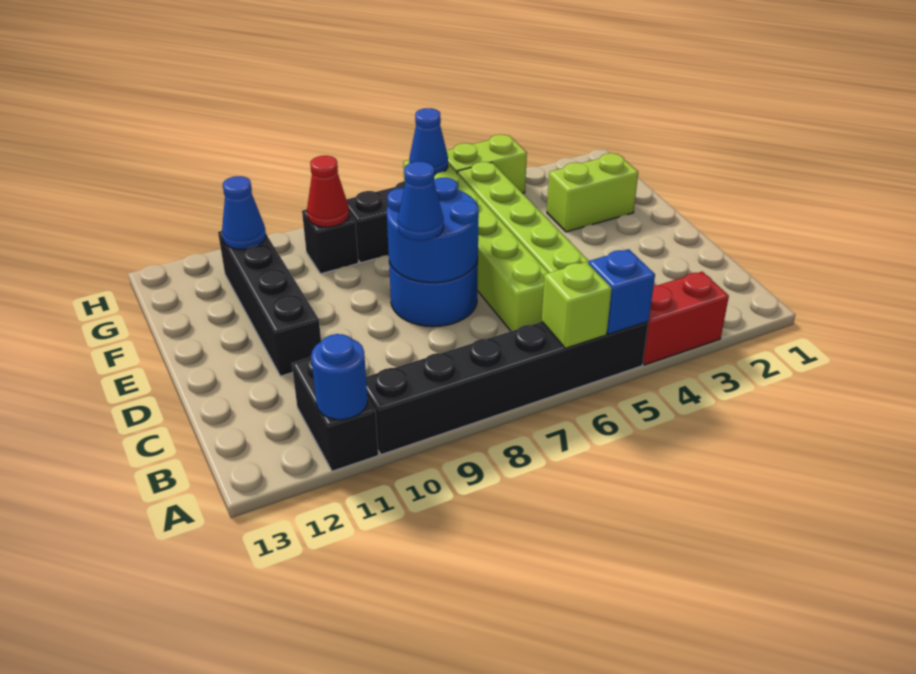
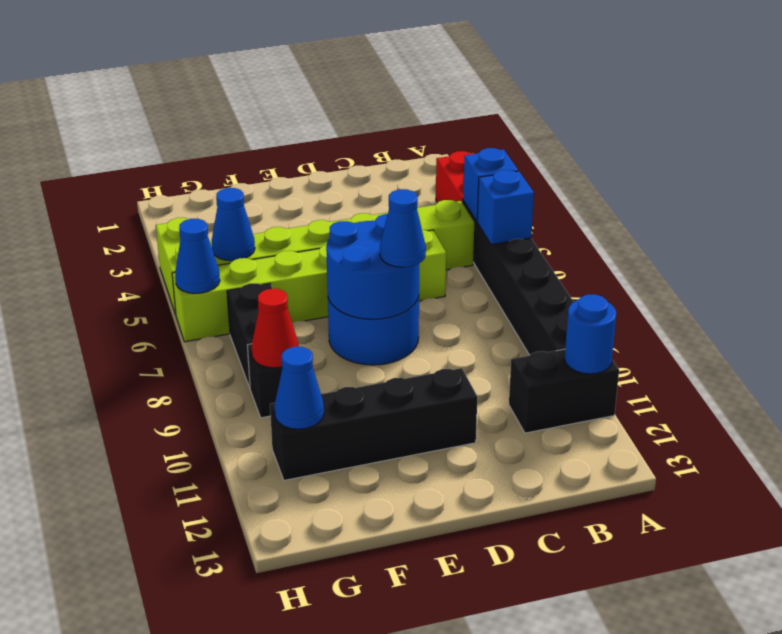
lime brick A6 level 2 -> blue brick A6 level 2
lime brick F2:F3 level 1 -> none
none -> blue cone G5 level 2

